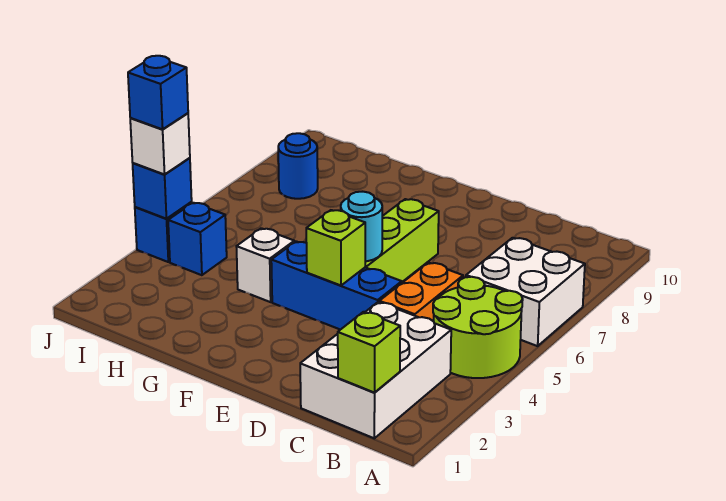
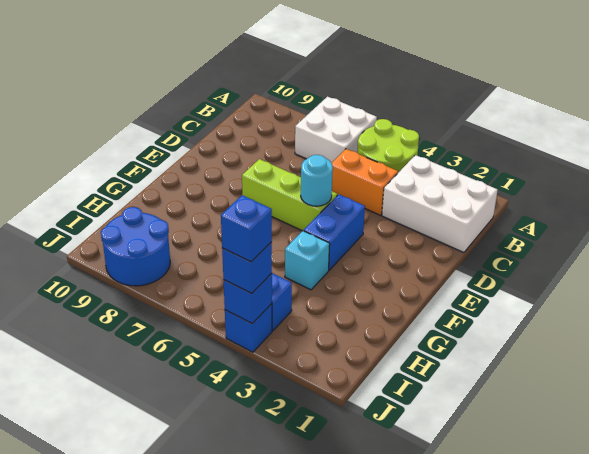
lime brick B1 level 2 -> none
blue brick D4:F4 level 1 -> blue brick E4:F4 level 1
lime brick E4 level 2 -> none
white brick G4 level 1 -> cyan brick G4 level 1
blue round brick I8 level 1 -> blue round brick I8:J9 level 1
white brick J4 level 3 -> blue brick J4 level 3

